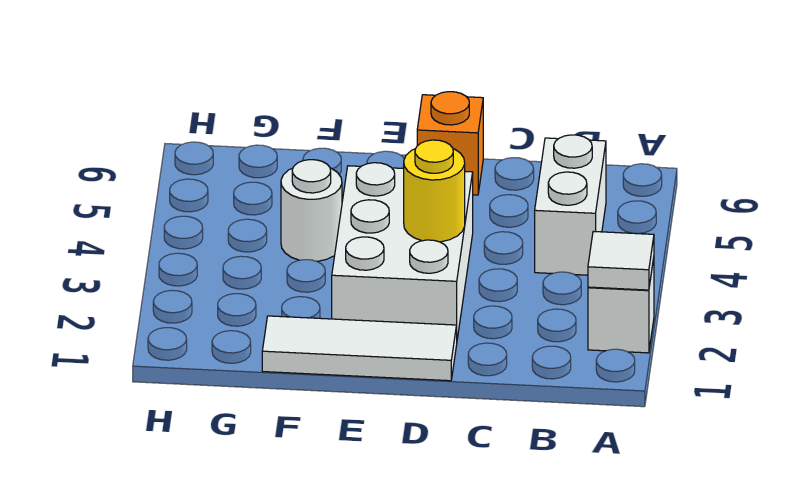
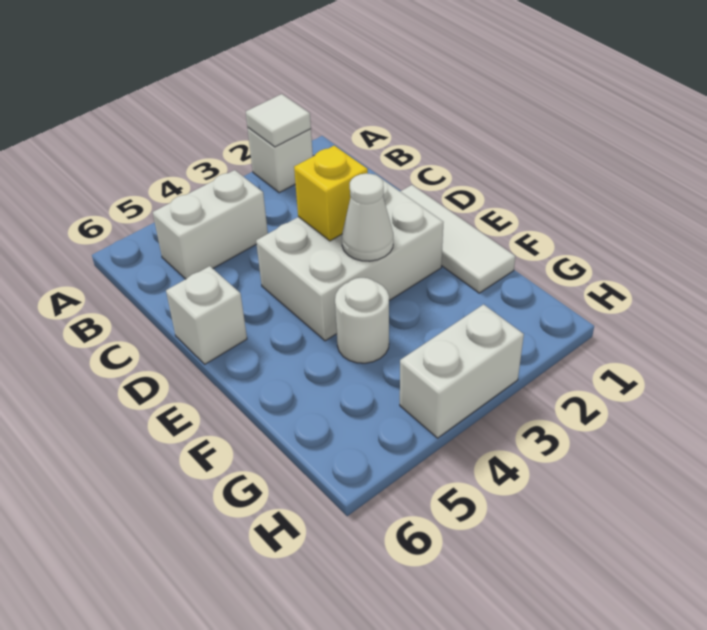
yellow round brick D3 level 2 -> yellow brick D3 level 2
orange brick D6 level 1 -> white brick D6 level 1
none -> white cone E3 level 2
none -> white brick H3:H4 level 1

